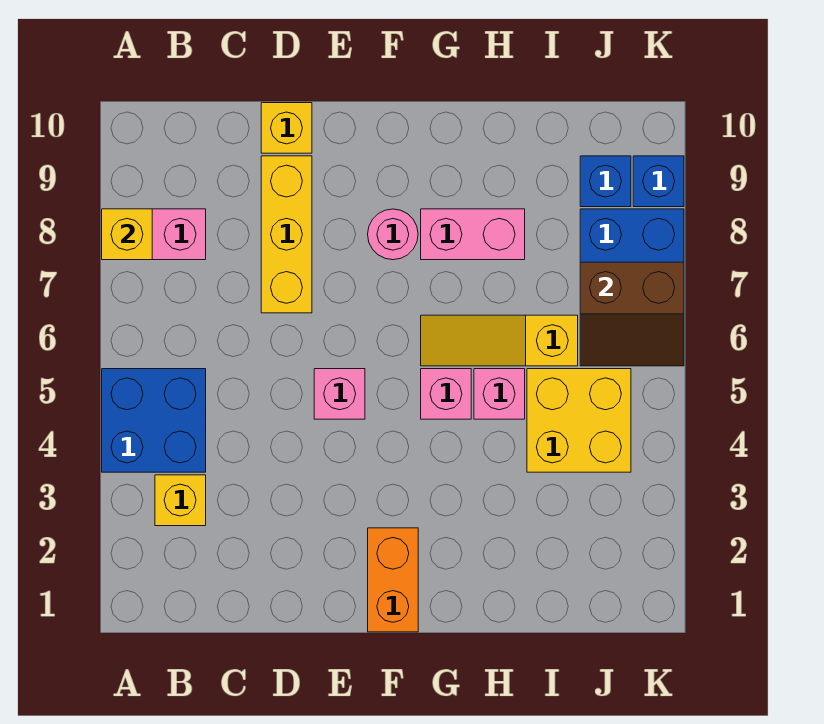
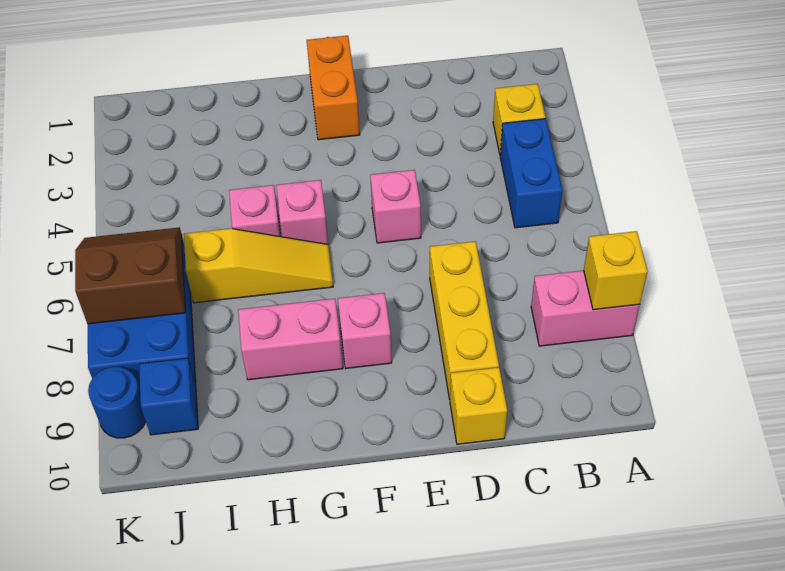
blue brick A4:B5 level 1 -> blue brick B4:B5 level 1
pink round brick F8 level 1 -> pink brick F8 level 1
yellow brick I4:J5 level 1 -> none
blue brick K9 level 1 -> blue round brick K9 level 1

